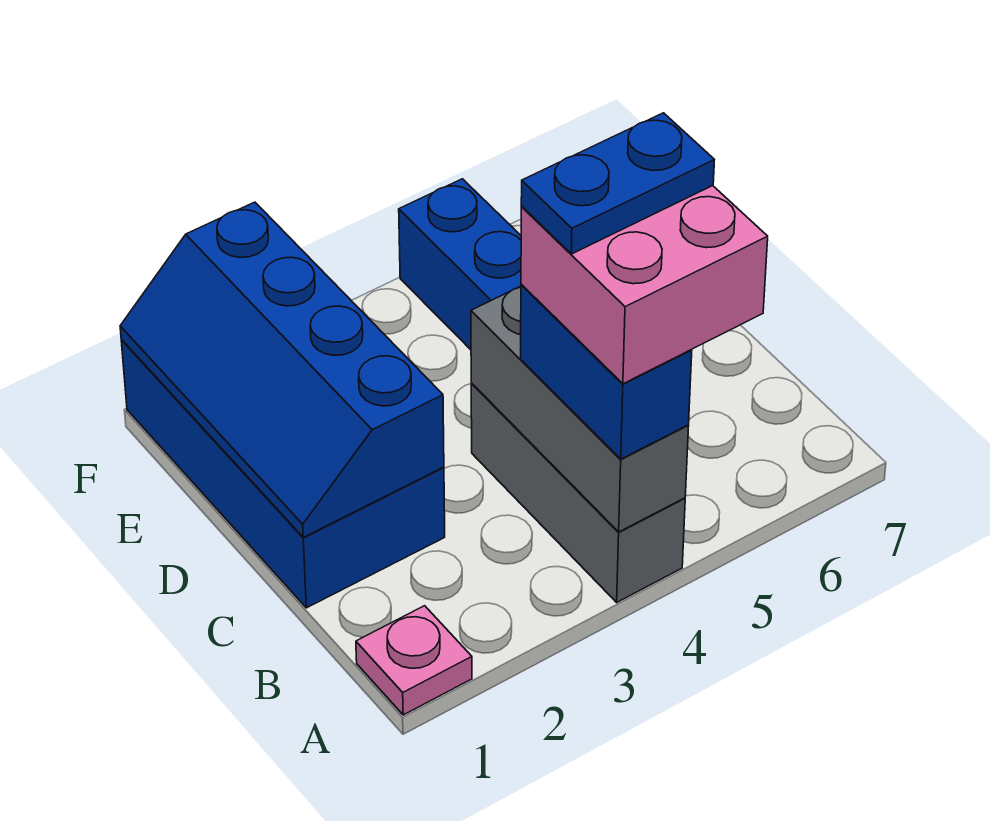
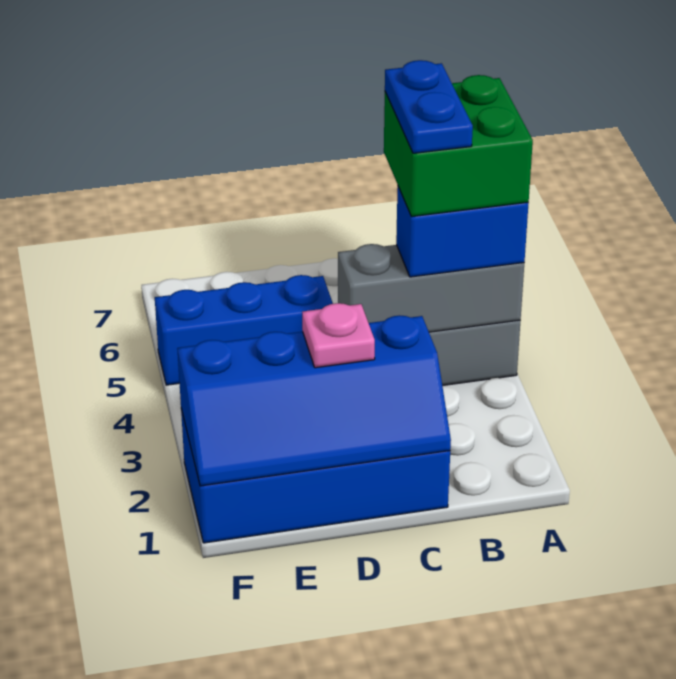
pink plate A1 level 1 -> pink plate D2 level 3
pink brick A4:B5 level 4 -> green brick A4:B5 level 4

